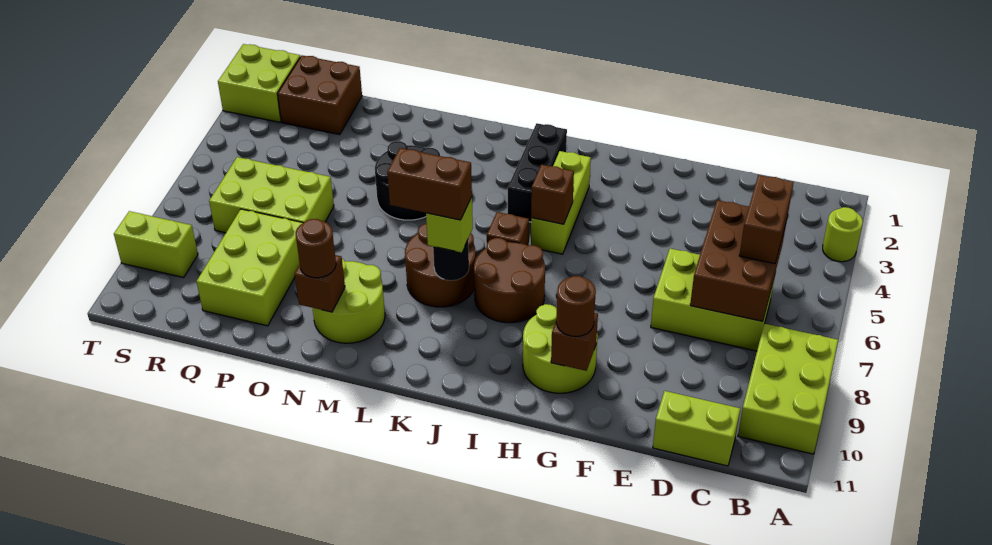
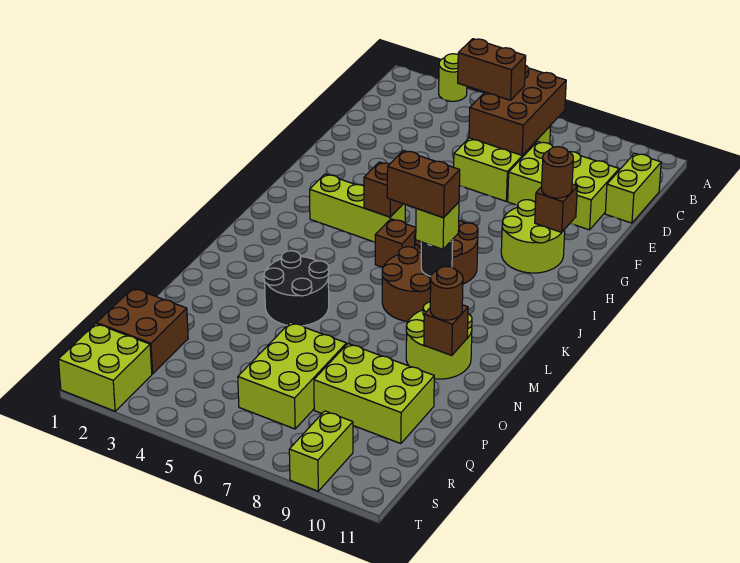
lime brick A8:B10 level 1 -> lime brick D8:E10 level 1
brown brick C5:D7 level 2 -> brown brick B6:D7 level 2
black brick J2:J4 level 1 -> none
brown brick K8:L8 level 4 -> brown brick K7:K8 level 4

